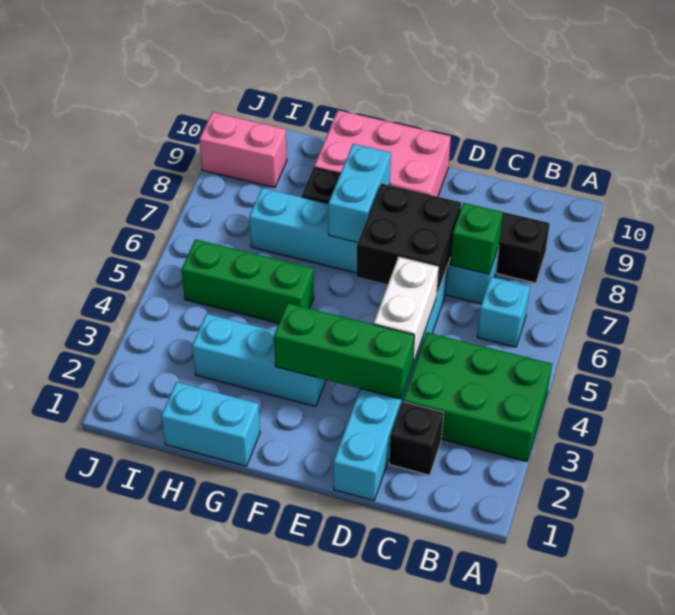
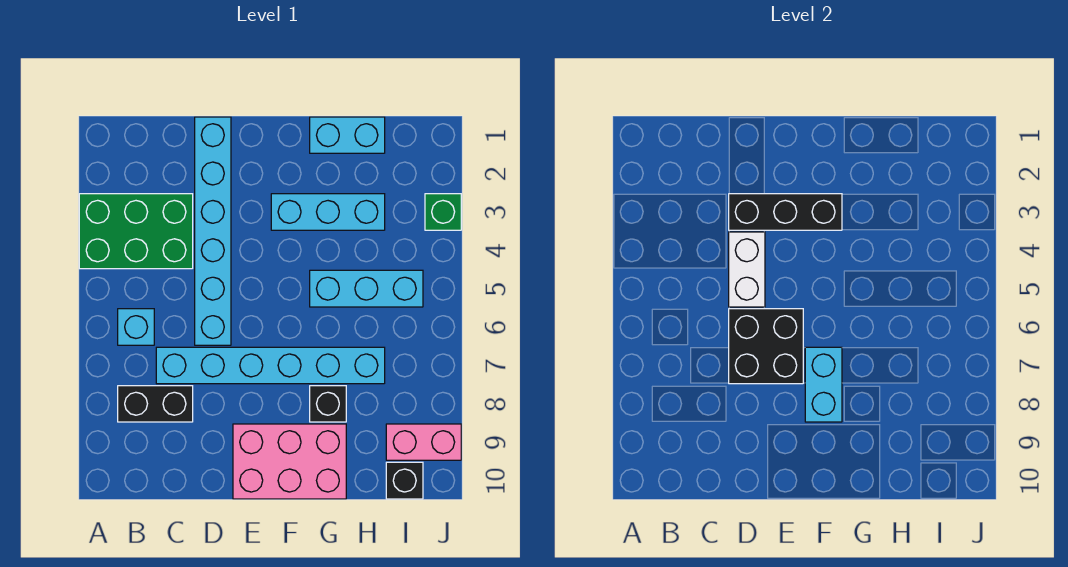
black brick C2 level 1 -> black brick I10 level 1
green brick C7 level 2 -> green brick J3 level 1
green brick D3:F3 level 2 -> black brick D3:F3 level 2
green brick G5:I5 level 1 -> cyan brick G5:I5 level 1

